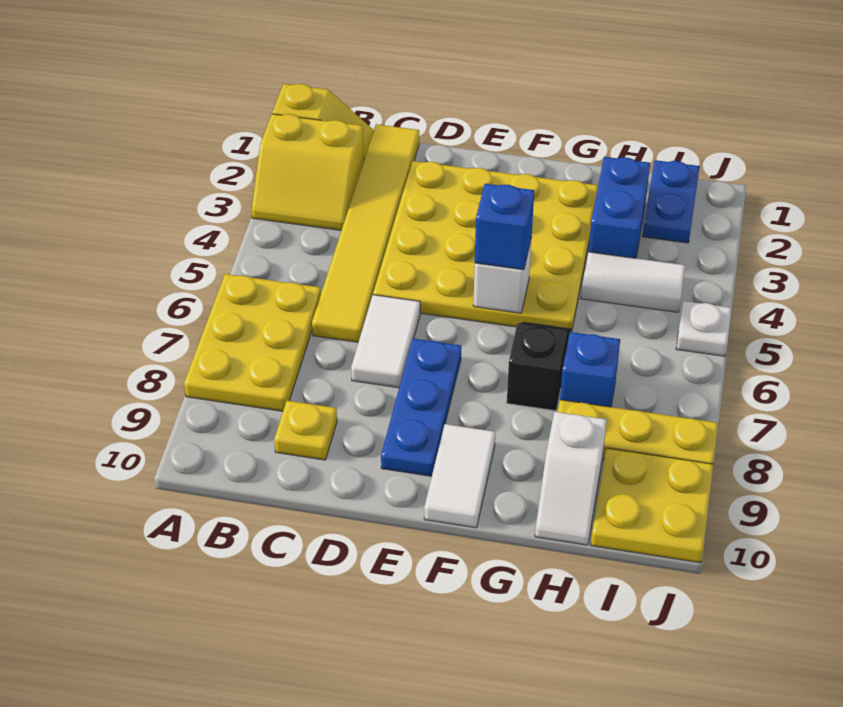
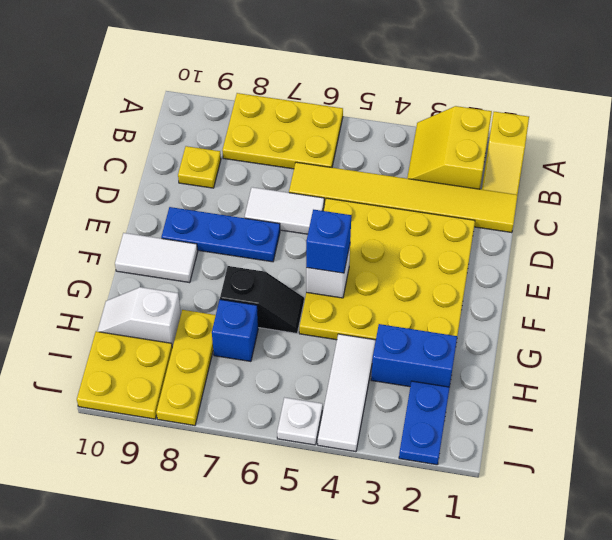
white tile H4:I4 level 1 -> white tile H4:J4 level 1
blue plate I1:I2 level 1 -> blue plate I2:J2 level 1

